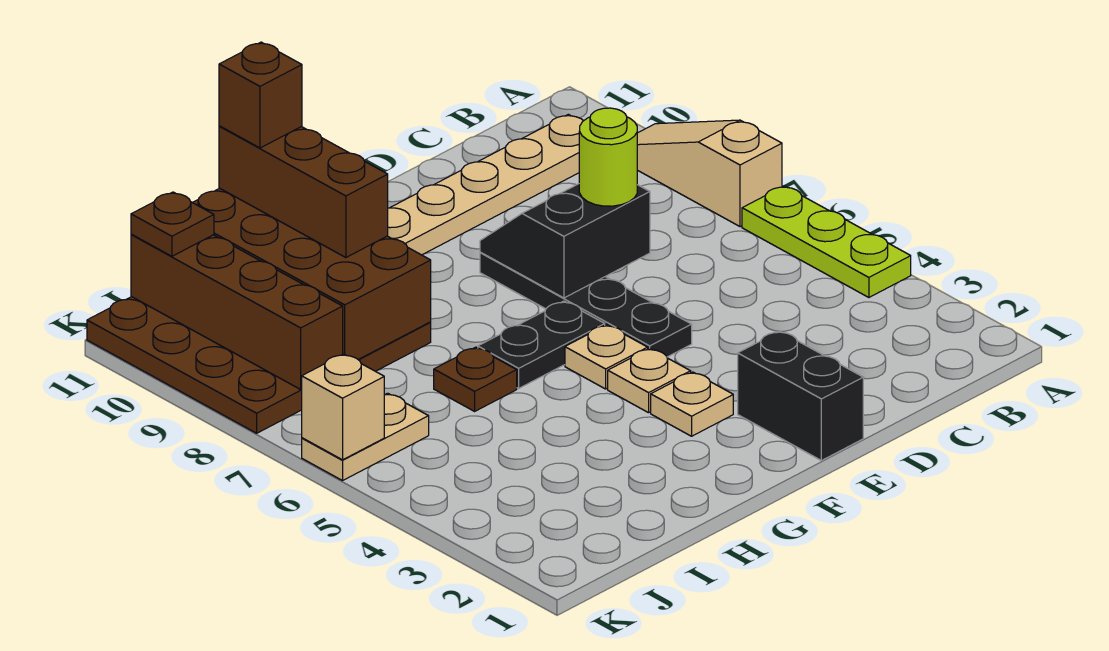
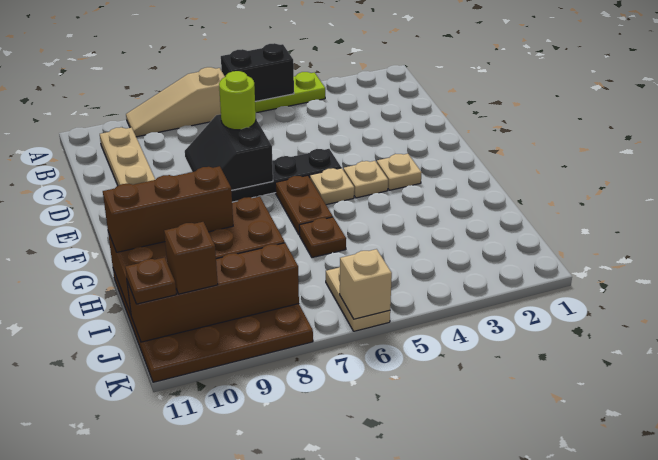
black brick E1:E2 level 1 -> black brick A5:A6 level 2
black plate F6:G6 level 1 -> brown plate F6:G6 level 1
brown brick H11 level 4 -> brown brick J10 level 3

